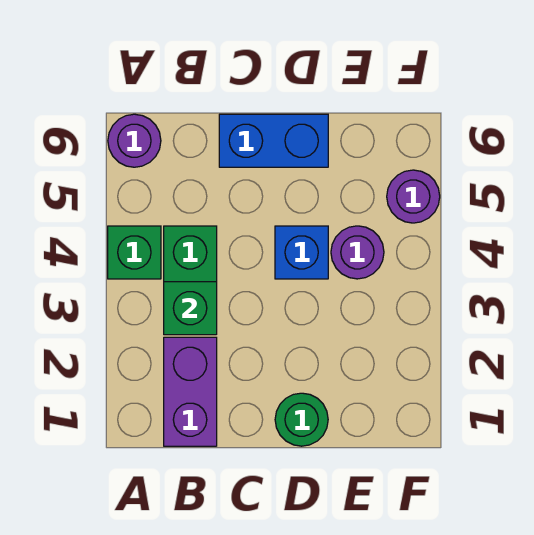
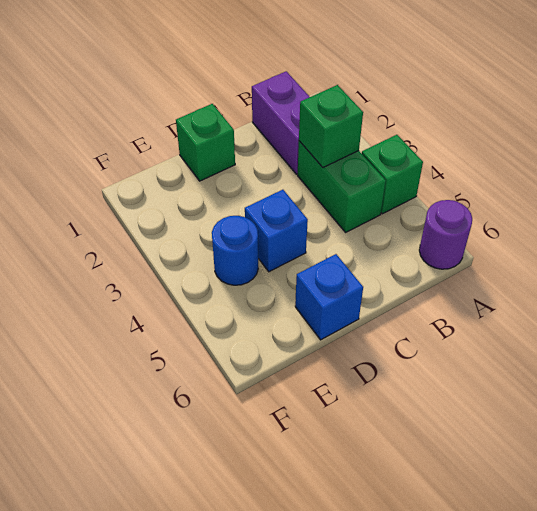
blue brick C6:D6 level 1 -> blue brick D6 level 1
green round brick D1 level 1 -> green brick D1 level 1
purple round brick E4 level 1 -> blue round brick E4 level 1
purple round brick F5 level 1 -> none

